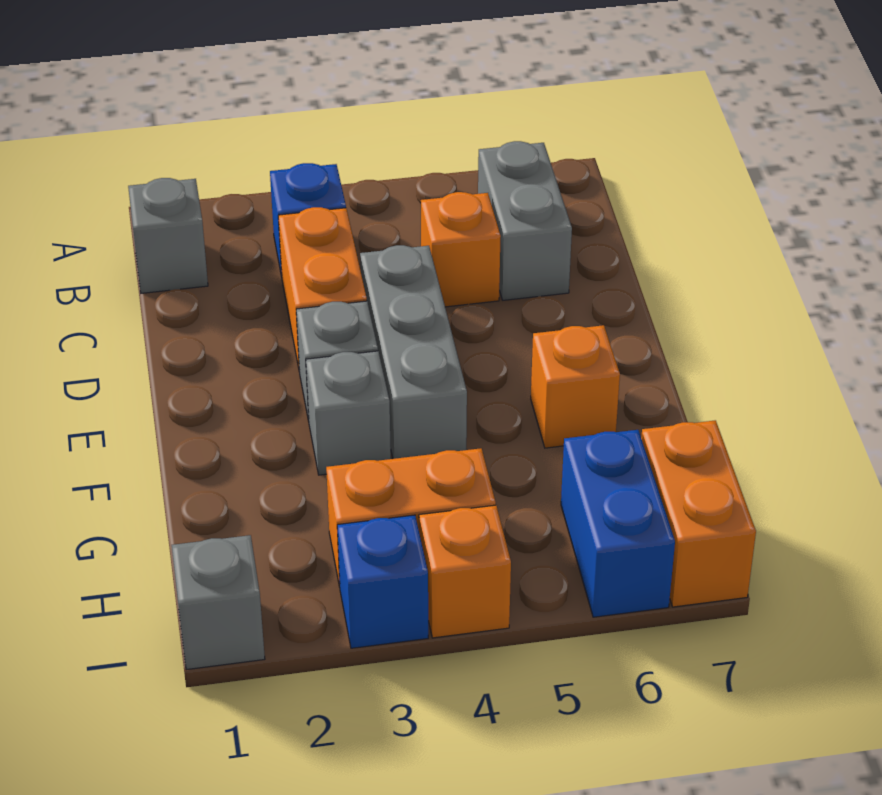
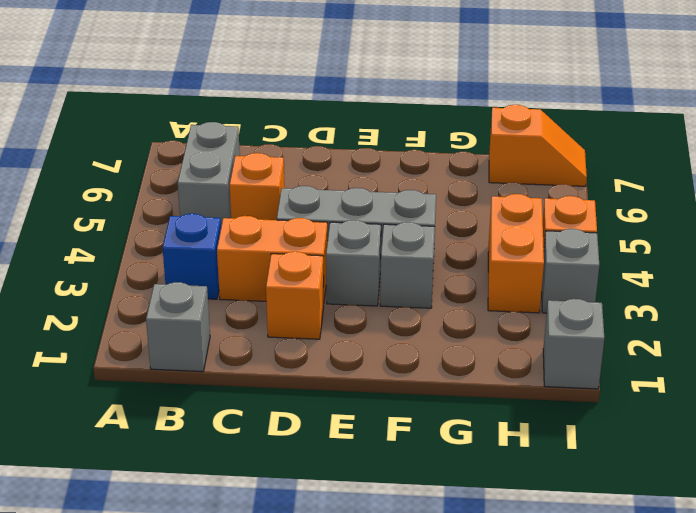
grey brick B6:C6 level 1 -> grey brick B5:B6 level 1
orange brick F6 level 1 -> orange brick D2 level 1
blue brick H6:I6 level 1 -> none
orange brick H7:I7 level 1 -> orange slope H7:I7 level 1 top H
blue brick I3 level 1 -> grey brick I3 level 1

